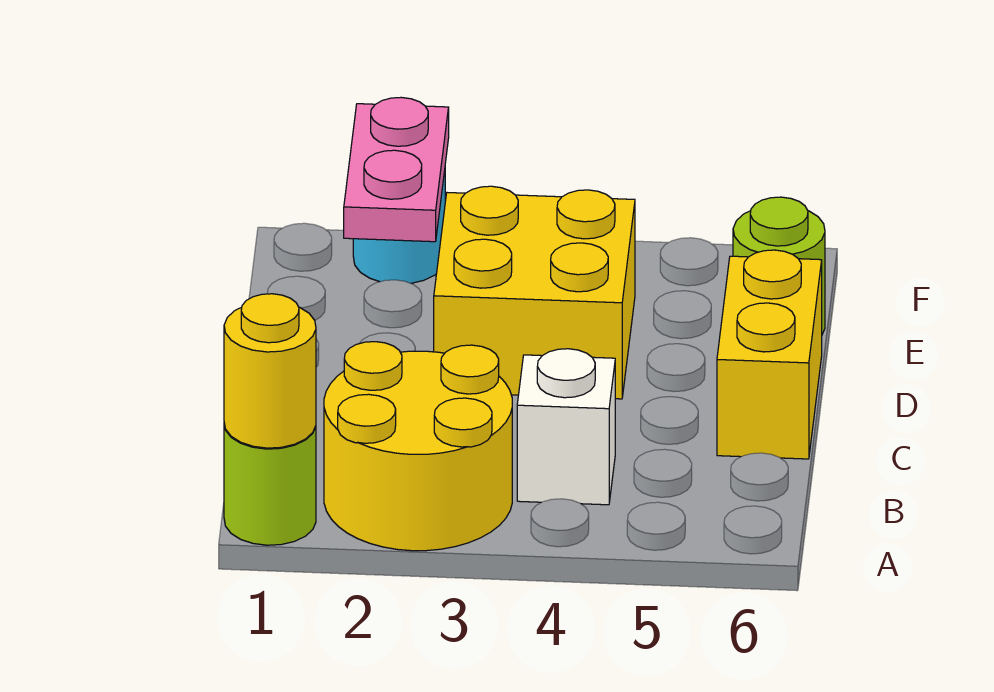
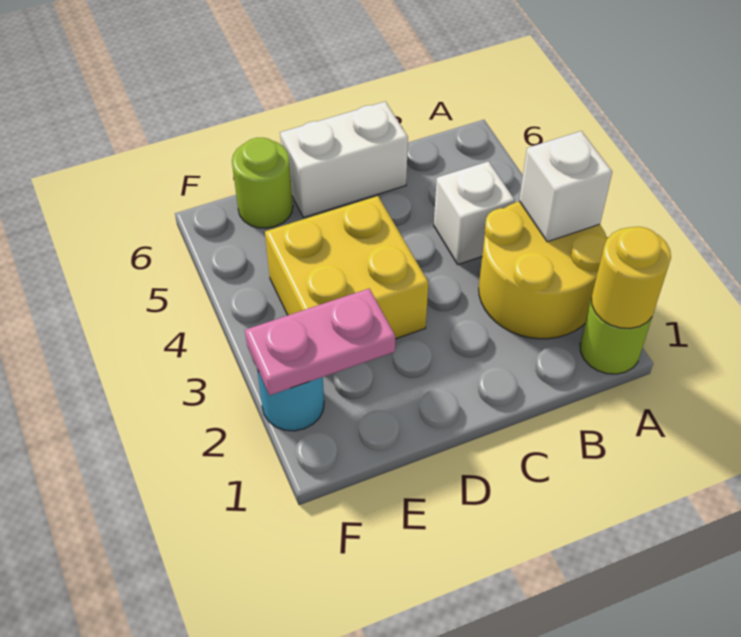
none -> white brick A3 level 2
yellow brick C6:D6 level 1 -> white brick C6:D6 level 1

